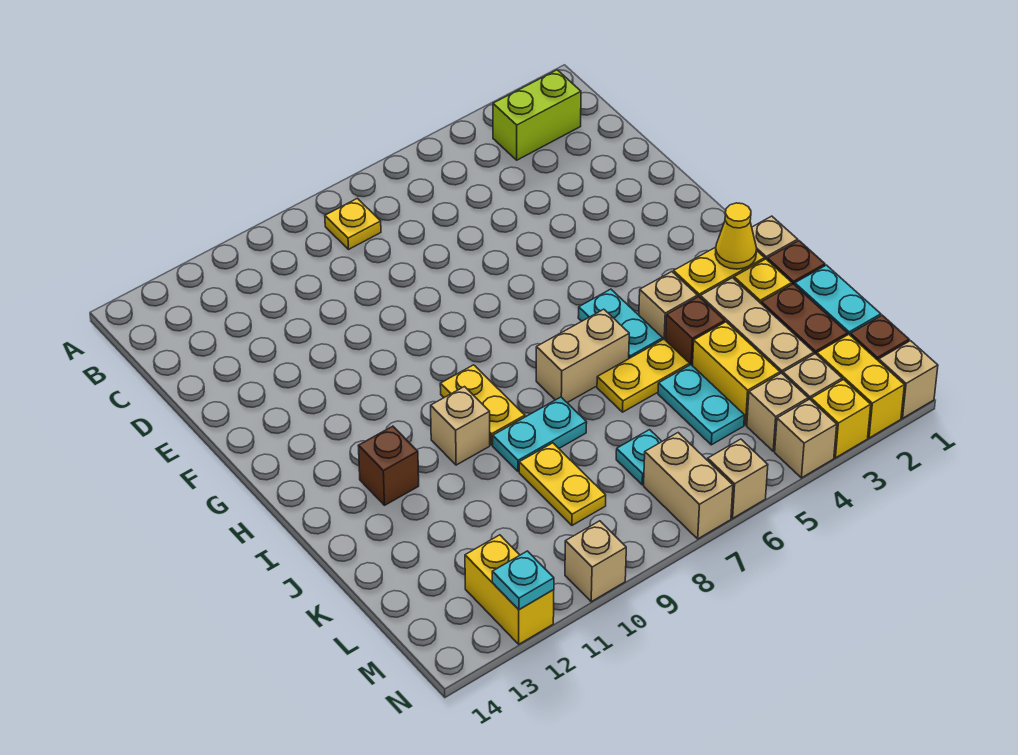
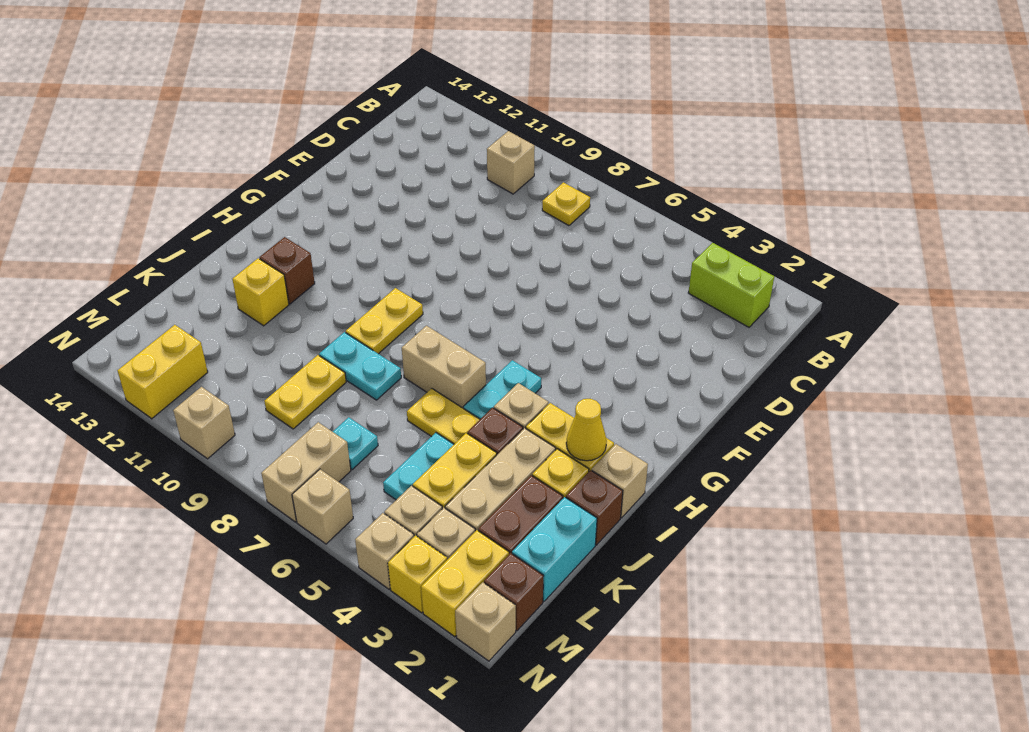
tan brick I10 level 1 -> tan brick B10 level 1
none -> yellow brick J12 level 1
cyan plate N12 level 2 -> none

